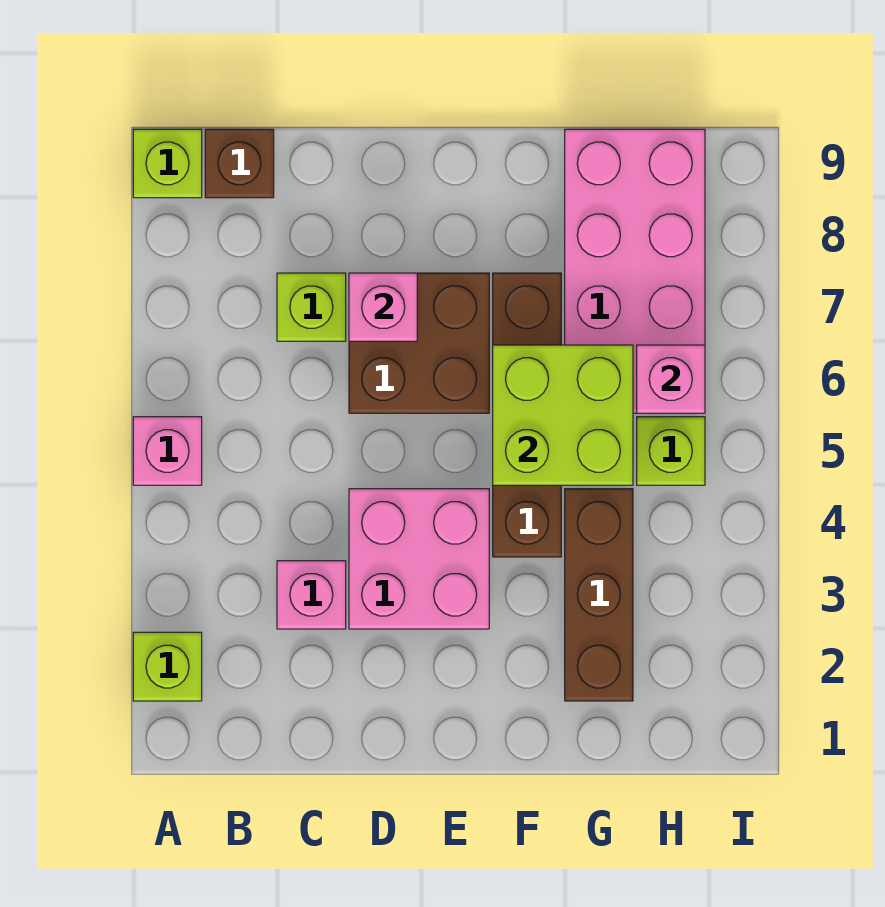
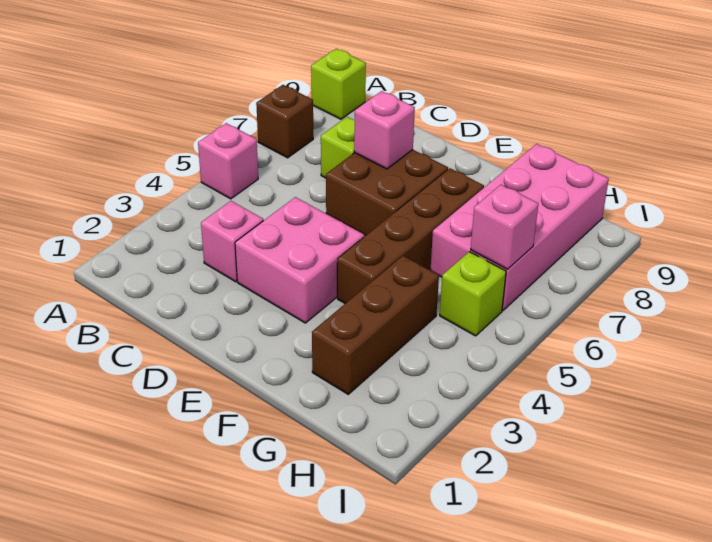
lime brick A2 level 1 -> none
brown brick B9 level 1 -> brown brick A7 level 1
lime brick F5:G6 level 2 -> none

